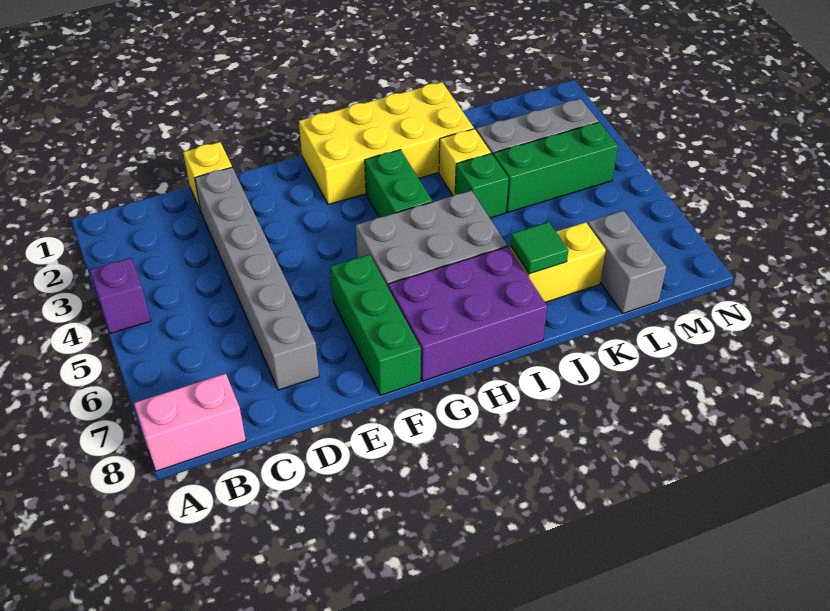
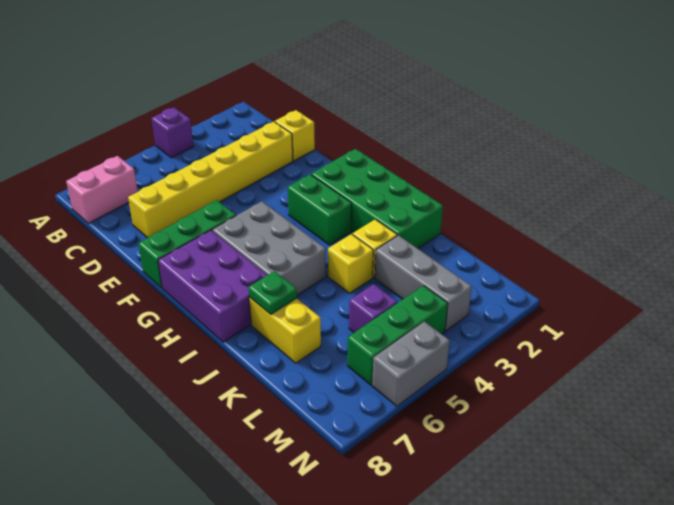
pink brick A8:B8 level 1 -> pink brick B7:B8 level 1
grey brick D2:D7 level 1 -> yellow brick D2:D7 level 1
yellow brick G1:J2 level 1 -> green brick G1:J2 level 1
green brick H3:H4 level 1 -> green brick G3:H3 level 1
green brick J4 level 1 -> yellow brick J4 level 1
green tile J7 level 2 -> green plate J7 level 2
green brick K4:M4 level 1 -> green brick M4:M6 level 1
none -> purple brick L5 level 1
grey brick L7:L8 level 1 -> grey brick N5:N6 level 1

